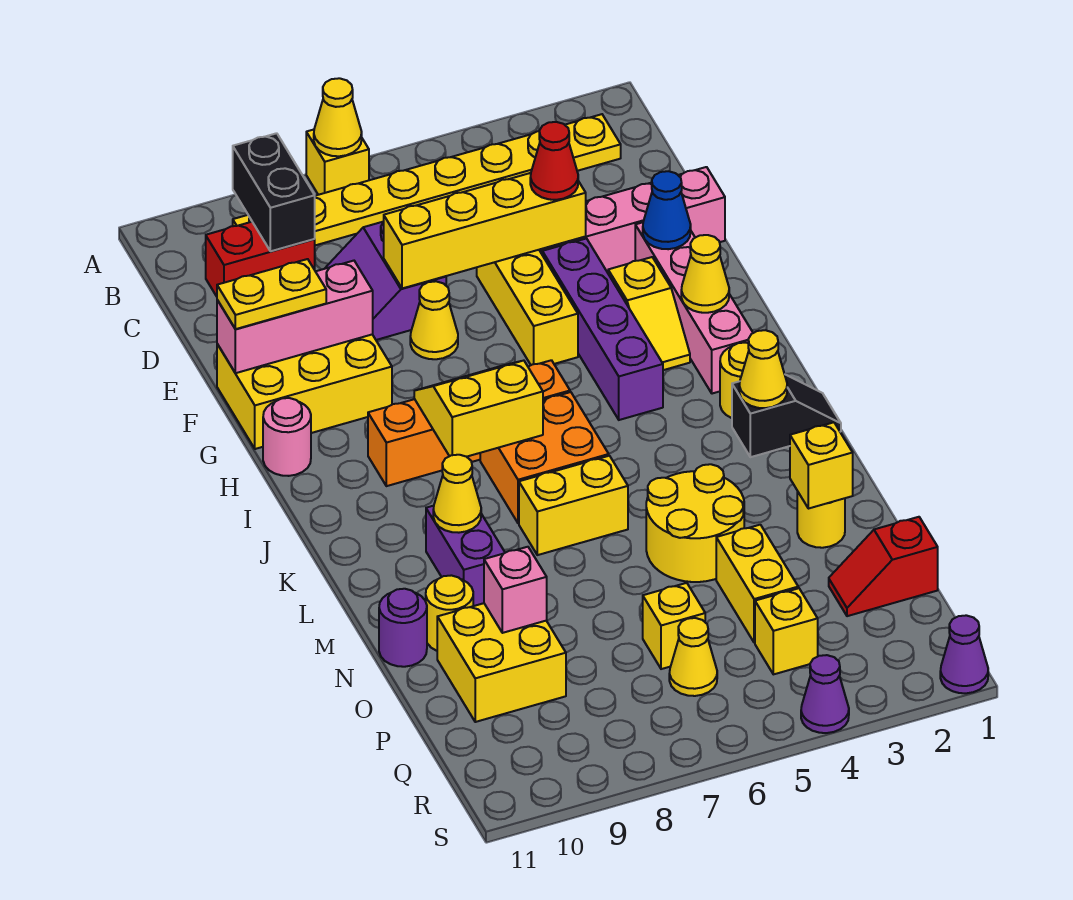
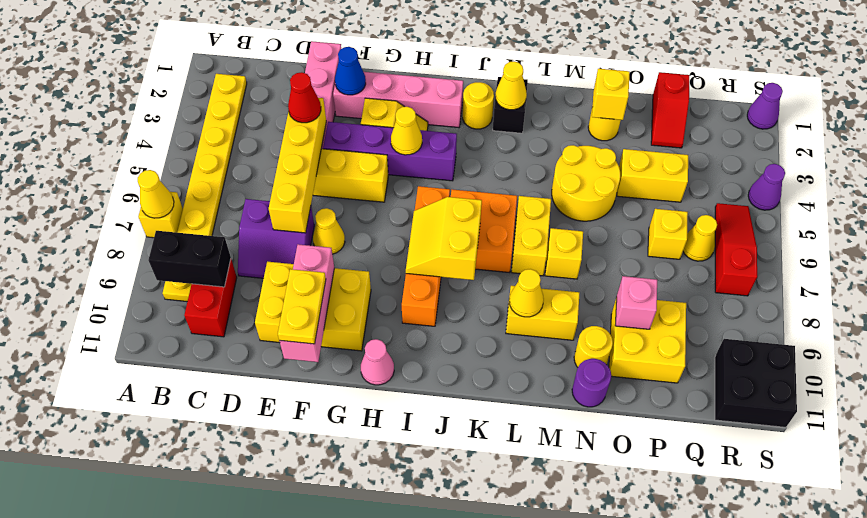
yellow brick F9:G11 level 1 -> yellow brick E9:G10 level 1
yellow cone H2 level 2 -> yellow cone H4 level 2
pink round brick H11 level 1 -> pink cone H11 level 1
purple brick L9:M9 level 1 -> yellow brick L9:M9 level 1
yellow brick Q4 level 1 -> yellow brick M7 level 1
none -> red slope R5:R7 level 1 top 7
none -> black brick R10:S11 level 1

